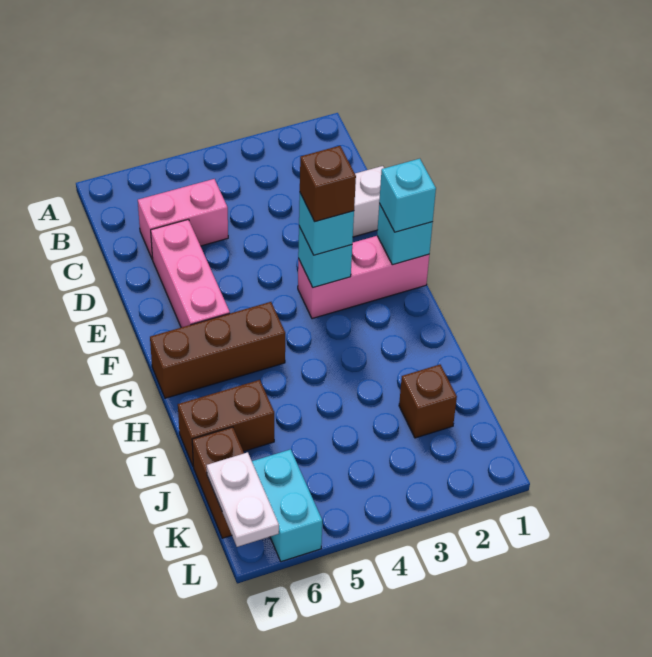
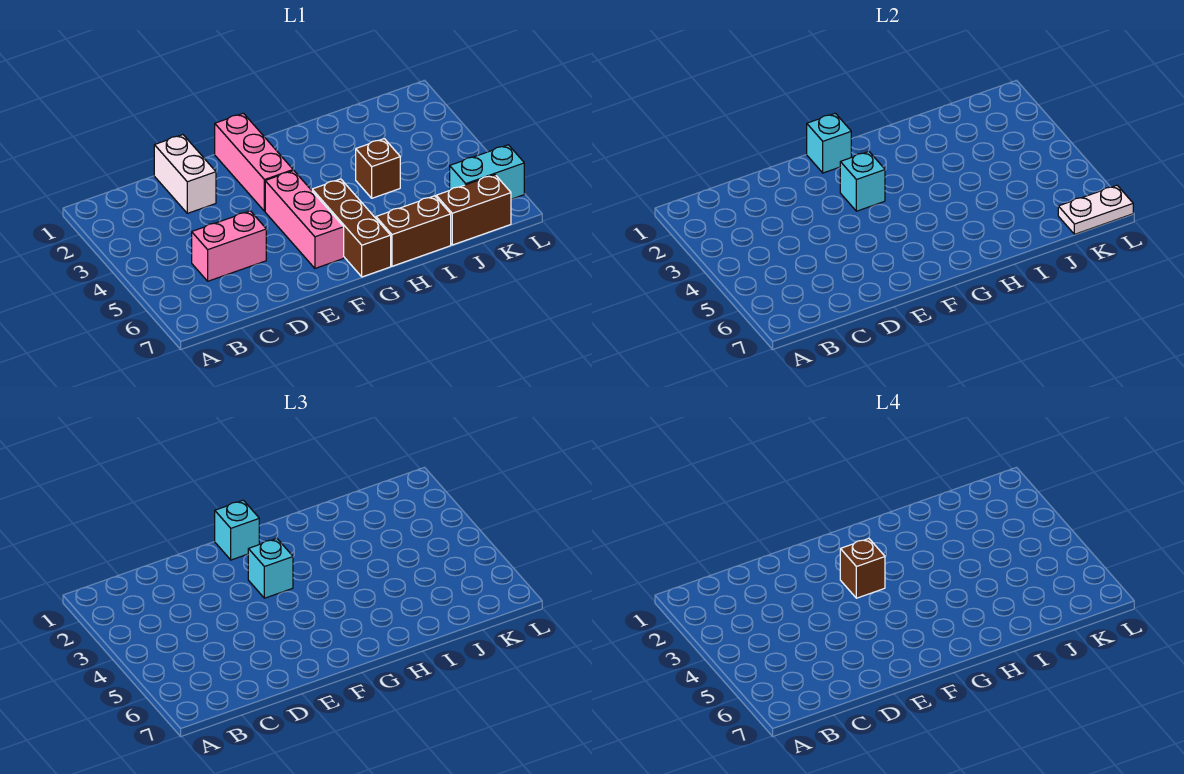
pink brick C5:C6 level 1 -> pink brick C5:D5 level 1
pink brick D6:F6 level 1 -> pink brick F4:F6 level 1
brown brick I6:I7 level 1 -> brown brick H7:I7 level 1
brown brick J2 level 1 -> brown brick I4 level 1

